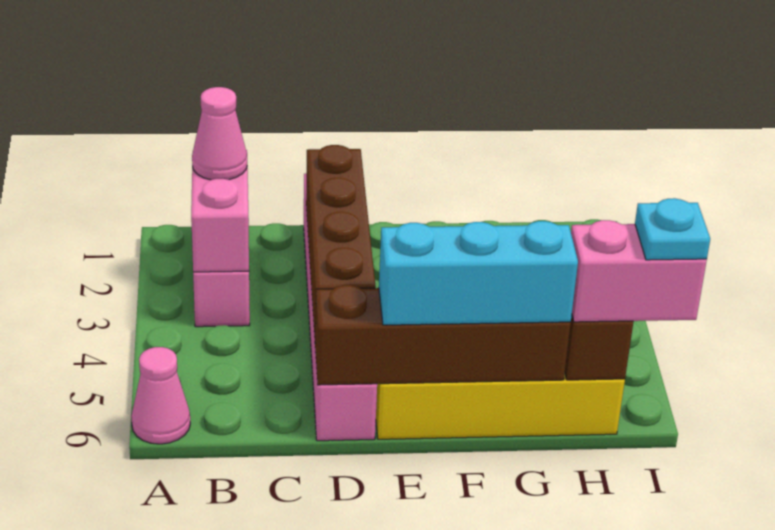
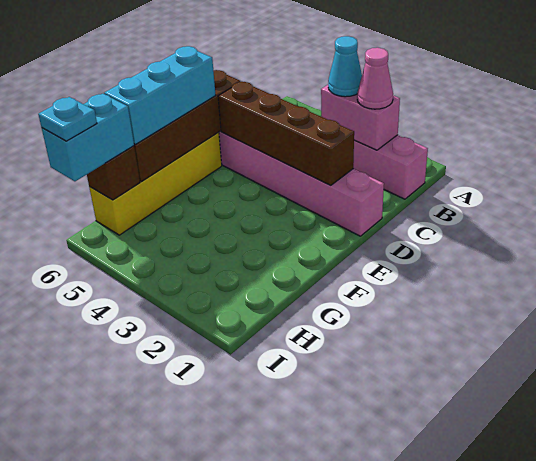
pink cone A6 level 1 -> none
none -> cyan cone B3 level 3
pink brick H6:I6 level 3 -> cyan brick H6:I6 level 3

